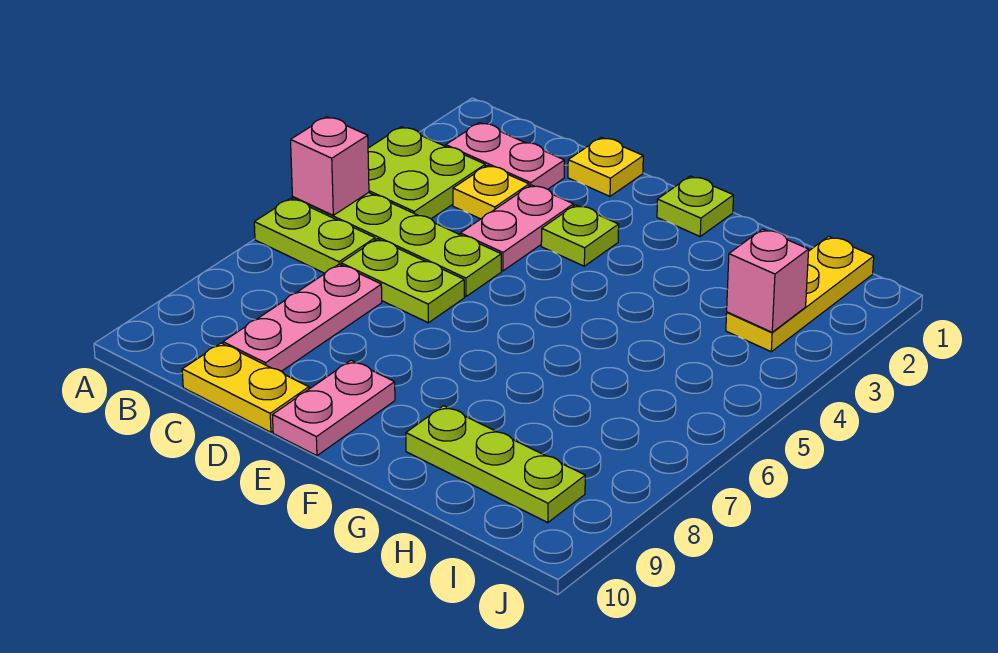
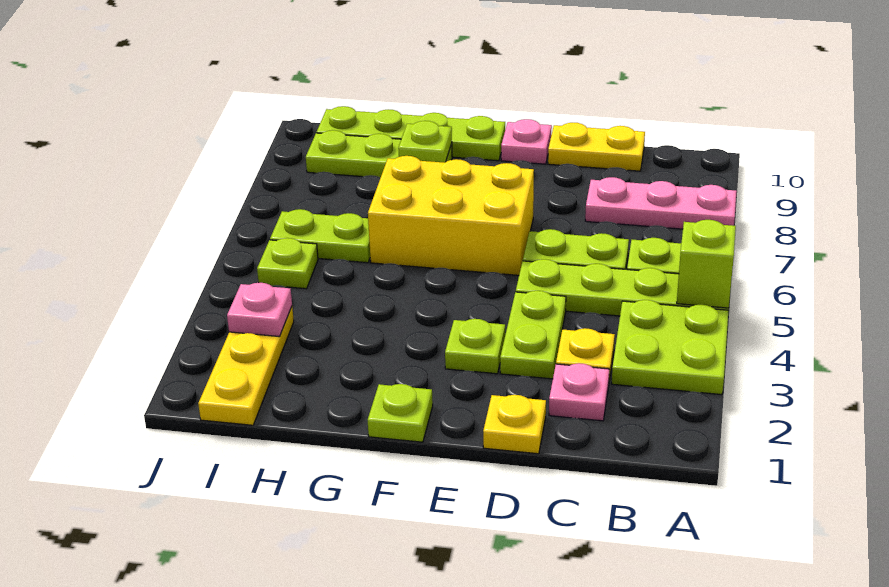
pink brick A5 level 2 -> lime brick A5 level 2
pink plate B2:C2 level 1 -> pink plate C2 level 1
pink plate C7:C9 level 1 -> pink plate A8:C8 level 1
pink plate D3:D4 level 1 -> lime plate D3:D4 level 1
none -> yellow brick E6:G7 level 1
pink plate E9:E10 level 1 -> pink plate E10 level 1
none -> lime plate F10:I10 level 1
none -> lime plate G9 level 2
none -> lime plate H6:I6 level 1
pink brick I3 level 2 -> pink plate I3 level 2
none -> lime plate I5 level 1

